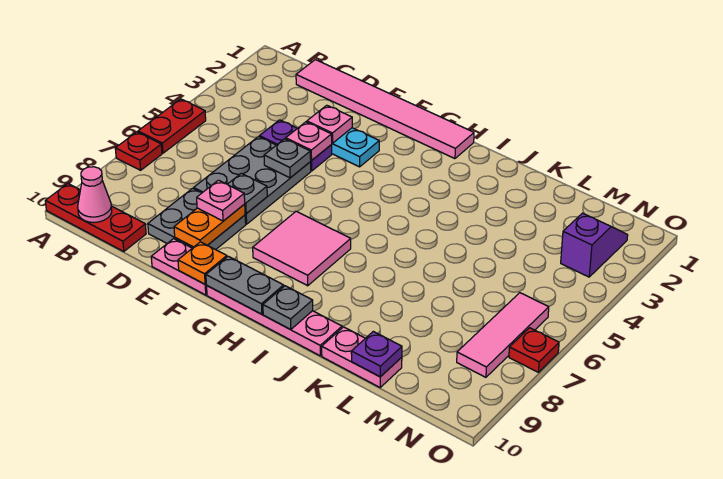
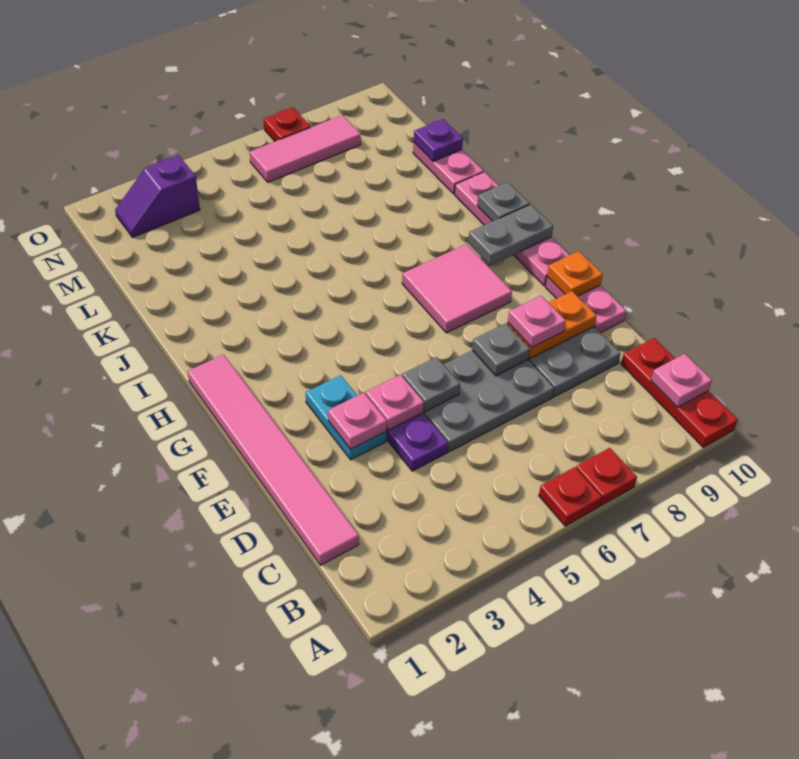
red plate A5:A6 level 1 -> red plate A6 level 1
pink cone B10 level 2 -> pink plate B10 level 2
grey plate G10:H10 level 2 -> grey plate H9:H10 level 2

